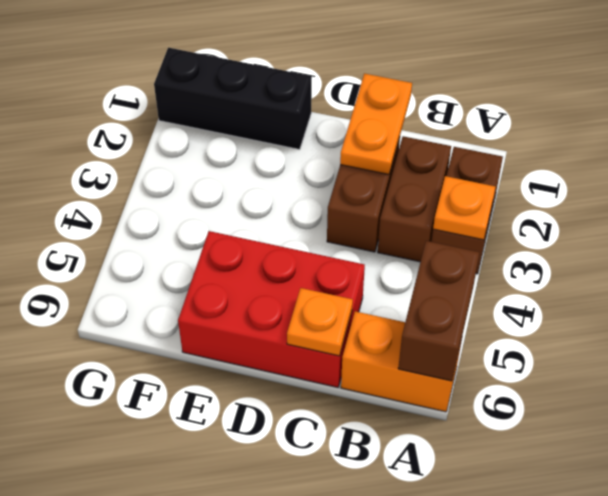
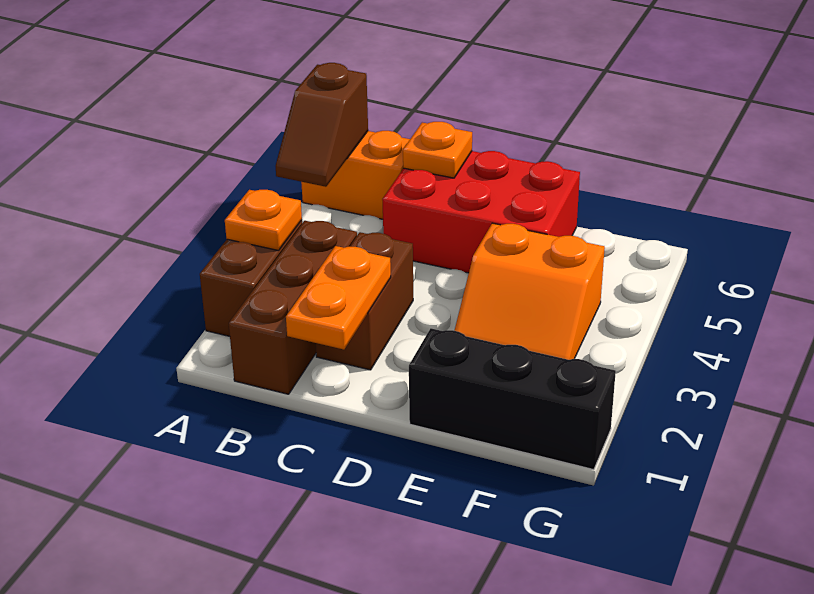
brown brick A5:A6 level 2 -> brown slope A5:A6 level 2 top 6
brown brick B2:B3 level 1 -> brown brick B1:B3 level 1
none -> orange slope E3:F4 level 1 top 4

